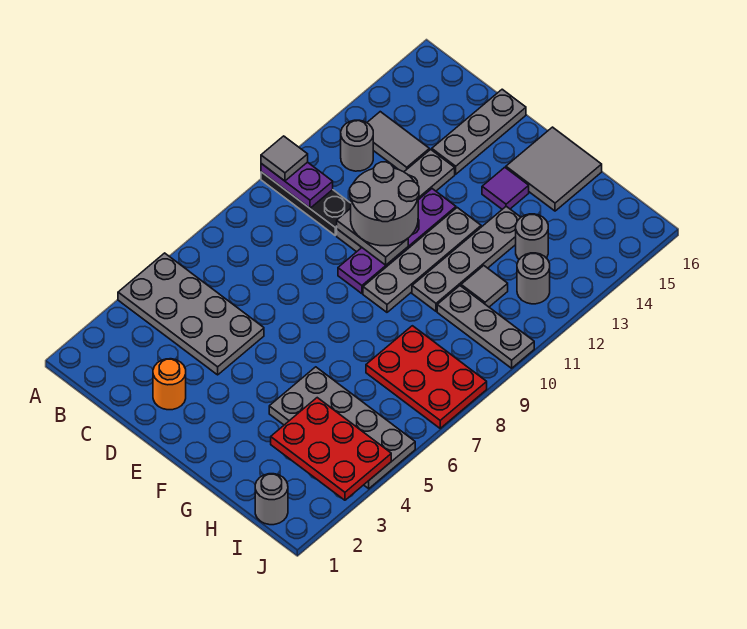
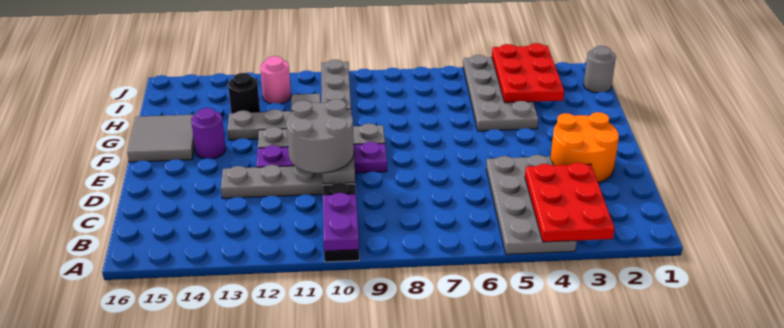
grey tile A10 level 3 -> none
grey round brick B12 level 1 -> none
grey tile B13:C13 level 1 -> none
orange round brick D2 level 1 -> orange round brick D2:E3 level 1
grey plate D14:D16 level 1 -> none
purple tile F14 level 1 -> purple round brick F14 level 1
red plate H7:J8 level 1 -> red plate A3:C4 level 2
grey round brick H13 level 1 -> black round brick H13 level 1
grey round brick I12 level 1 -> pink round brick I12 level 1

